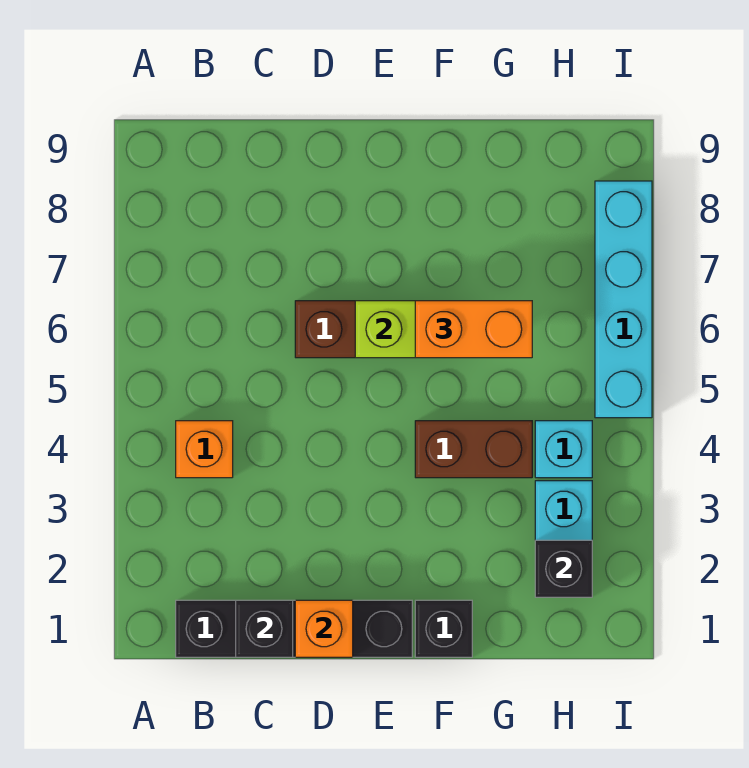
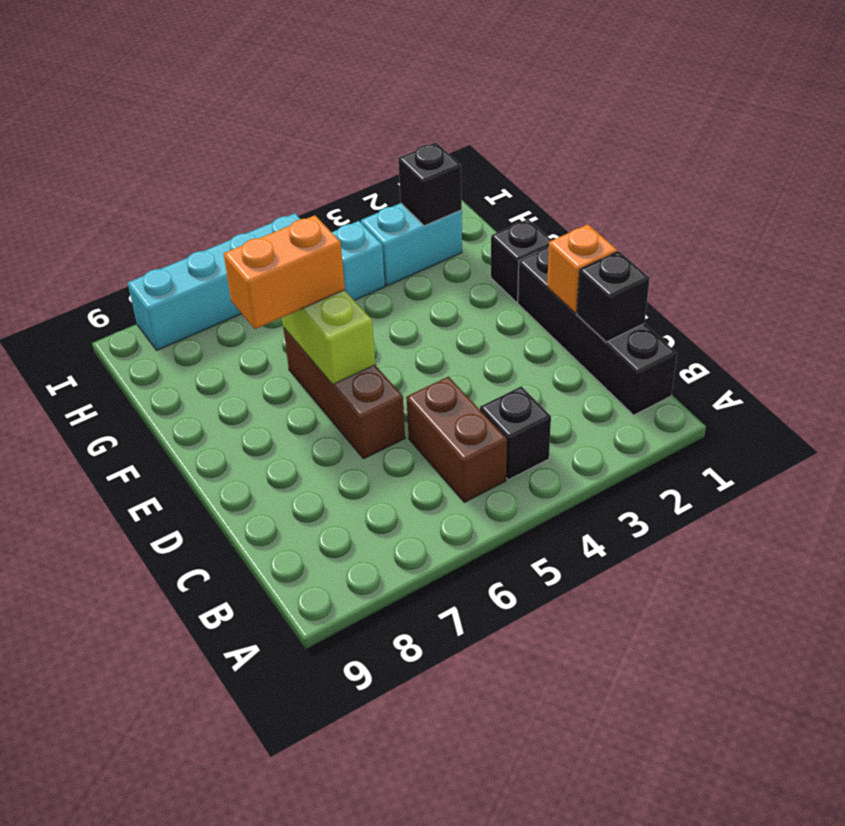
orange brick B4 level 1 -> black brick B4 level 1
brown brick F4:G4 level 1 -> brown brick B5:C5 level 1
orange brick F6:G6 level 3 -> orange brick F6:F7 level 3

